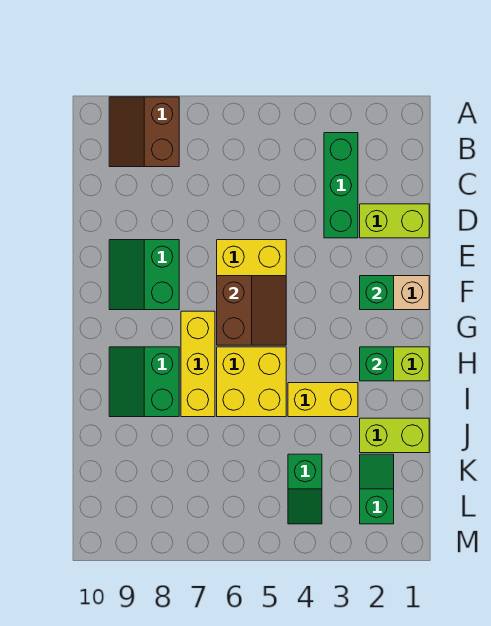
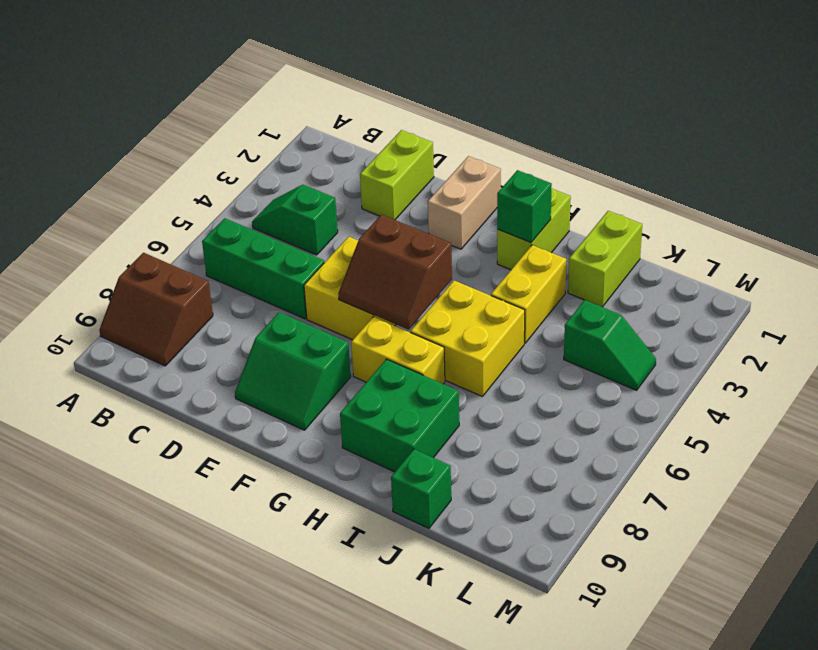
green brick B3:D3 level 1 -> green brick B6:D6 level 1
green brick F2 level 2 -> green brick J10 level 1
brown slope F5:G6 level 2 top 6 -> brown slope F5:G6 level 2 top 5
yellow brick G7:I7 level 1 -> yellow brick G7:H7 level 1
green slope H8:I9 level 1 top 8 -> green brick H8:I9 level 1
green slope K2:L2 level 1 top L -> green slope B4:C4 level 1 top C

